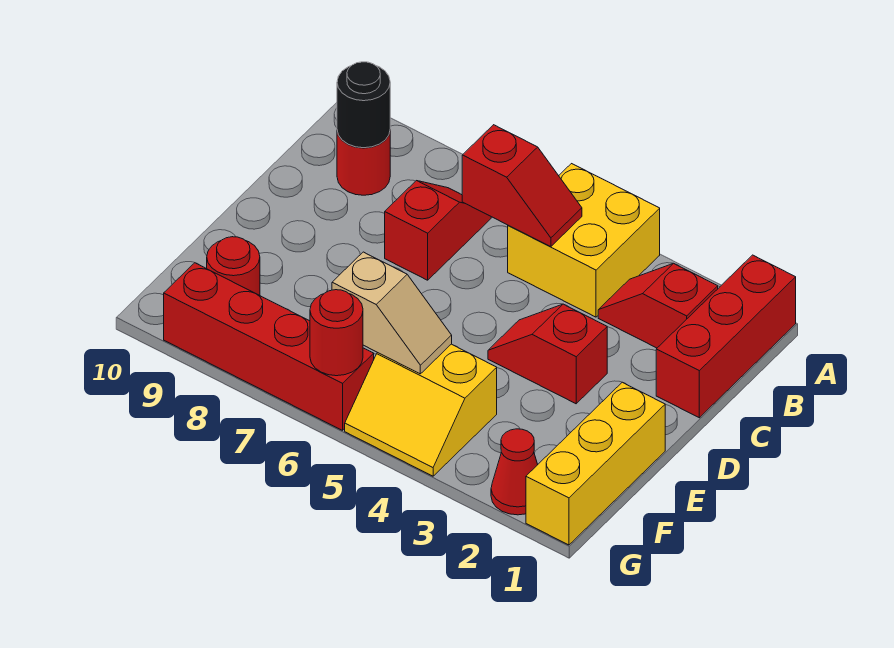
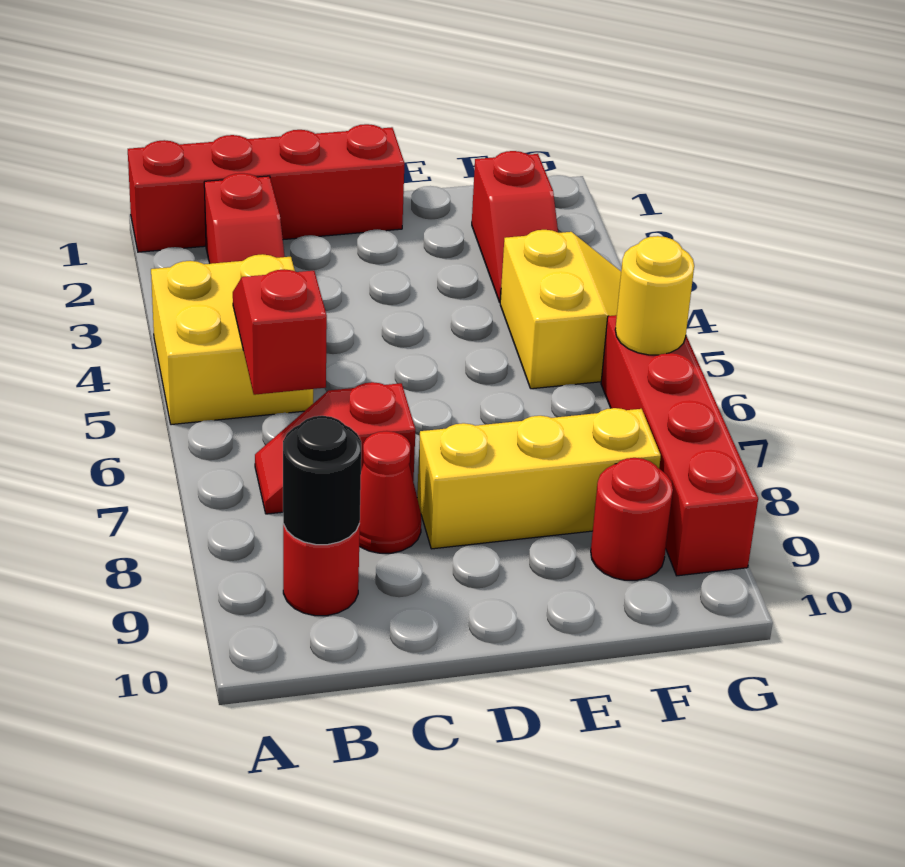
red brick A1:C1 level 1 -> red brick A1:D1 level 1
red slope D3:D4 level 1 top 3 -> red slope F2:F3 level 1 top 2
yellow brick E1:G1 level 1 -> yellow brick D8:F8 level 1
tan slope F5:F6 level 2 top 6 -> none
red cone G2 level 1 -> red cone C8 level 1
red round brick G6 level 2 -> yellow round brick G6 level 2

